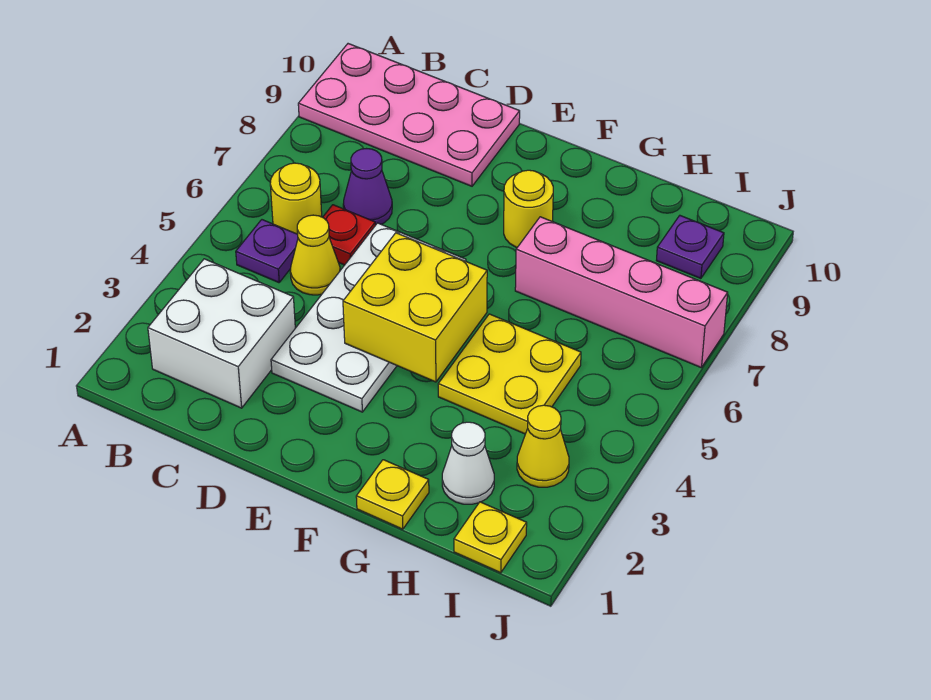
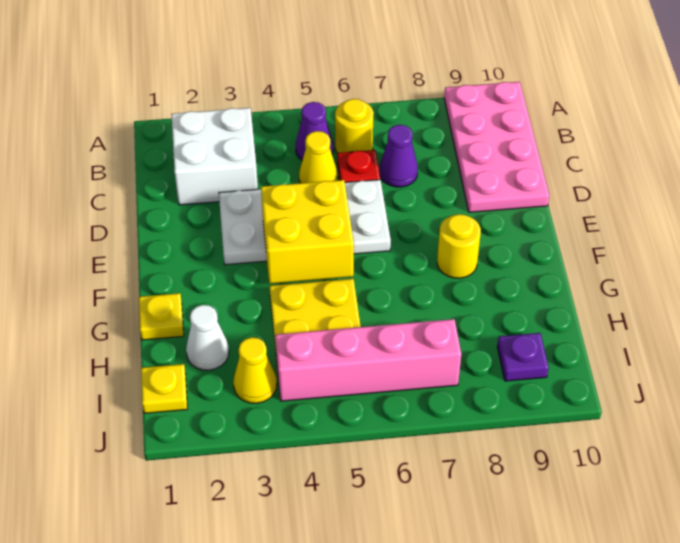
purple plate B5 level 1 -> purple cone B5 level 1
pink brick G7:J7 level 1 -> pink brick I4:I7 level 1

